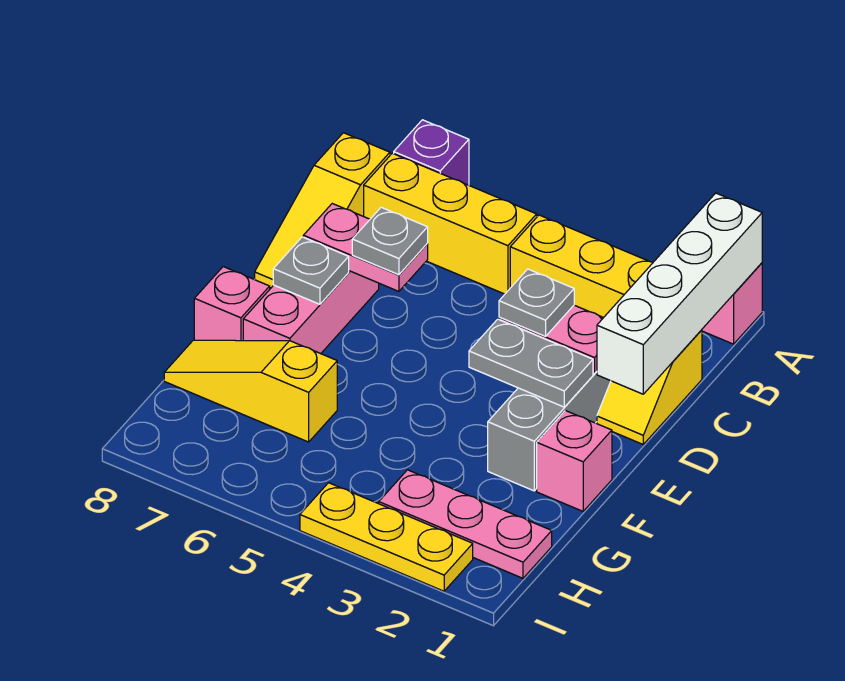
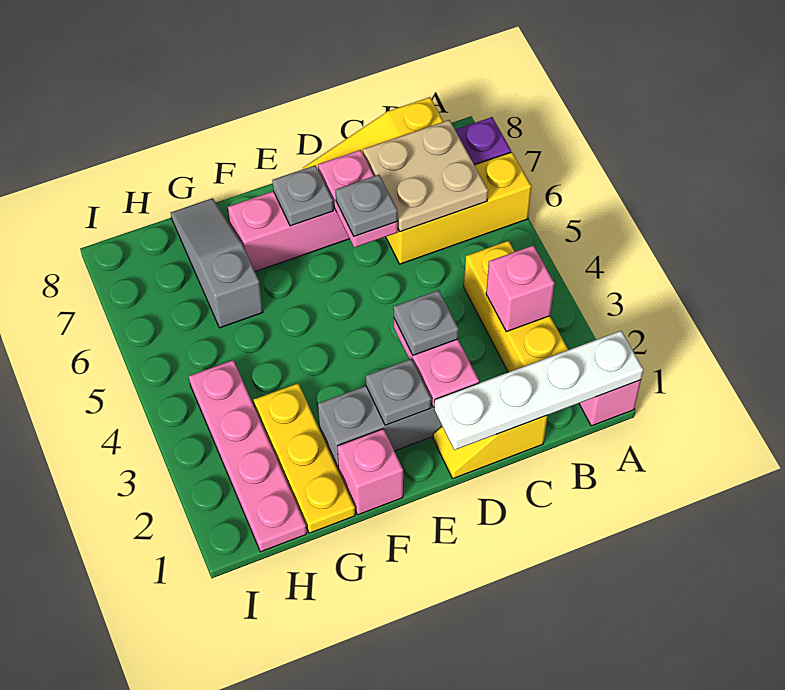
white brick A1:D1 level 2 -> white plate A1:D1 level 2
yellow brick B5:B7 level 1 -> yellow brick A6:C6 level 1
none -> tan plate B6:C7 level 2
grey plate E2:E3 level 2 -> grey plate E2 level 2
pink brick F8 level 1 -> pink brick B3 level 2
yellow slope G6:G8 level 1 top 6 -> grey slope G6:G8 level 1 top 6
pink plate H1:H3 level 1 -> pink plate H1:H4 level 1
yellow plate I2:I4 level 1 -> yellow plate G1:G3 level 1

